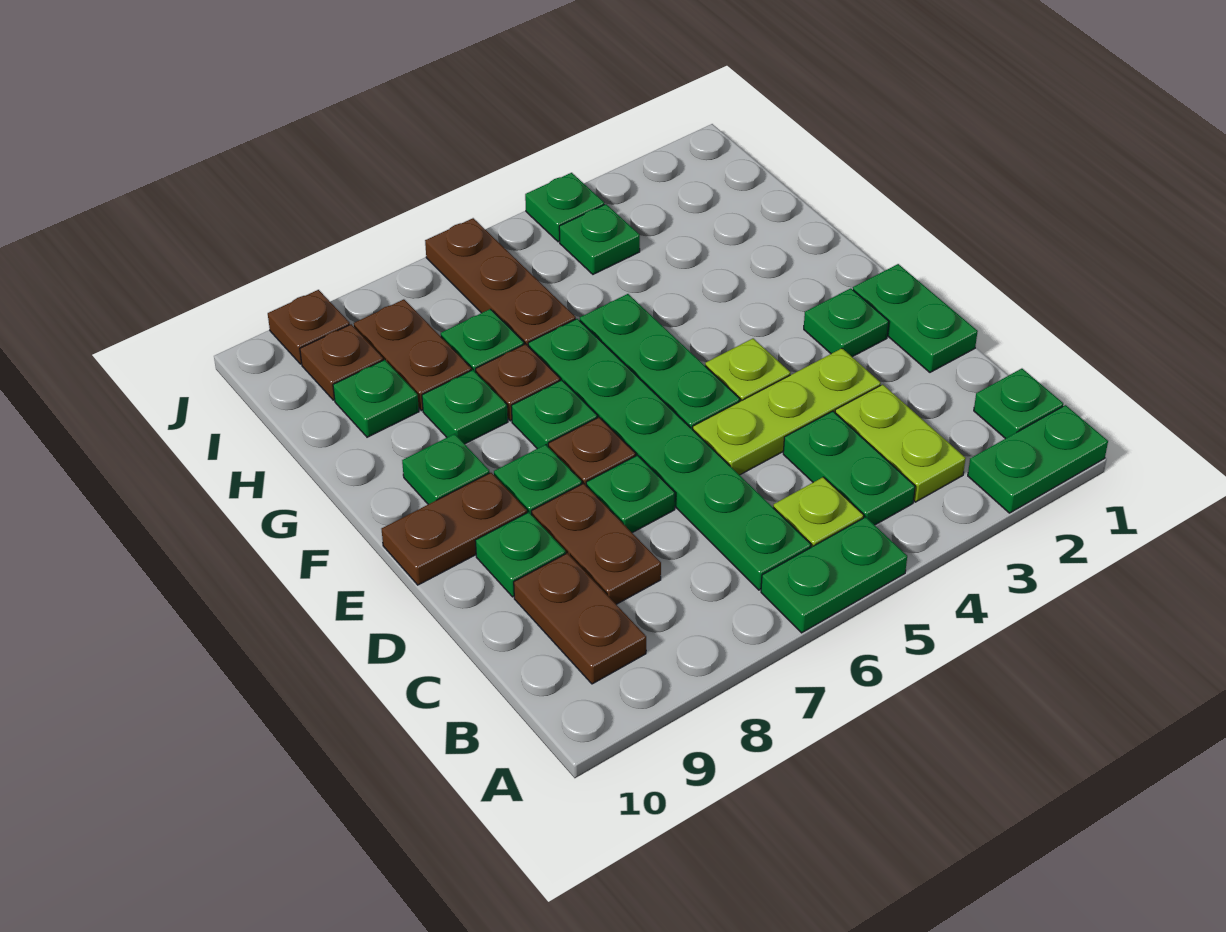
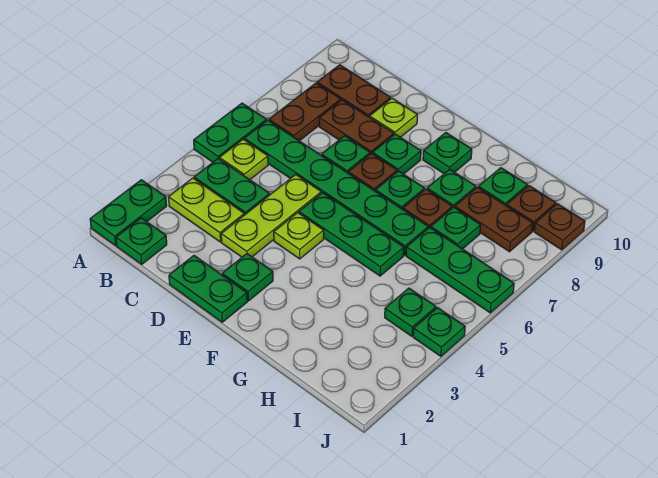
green plate D9 level 1 -> lime plate D9 level 1
brown plate E9:E10 level 1 -> brown plate B7:B8 level 1
brown plate H6:J6 level 1 -> green plate H6:J6 level 1

